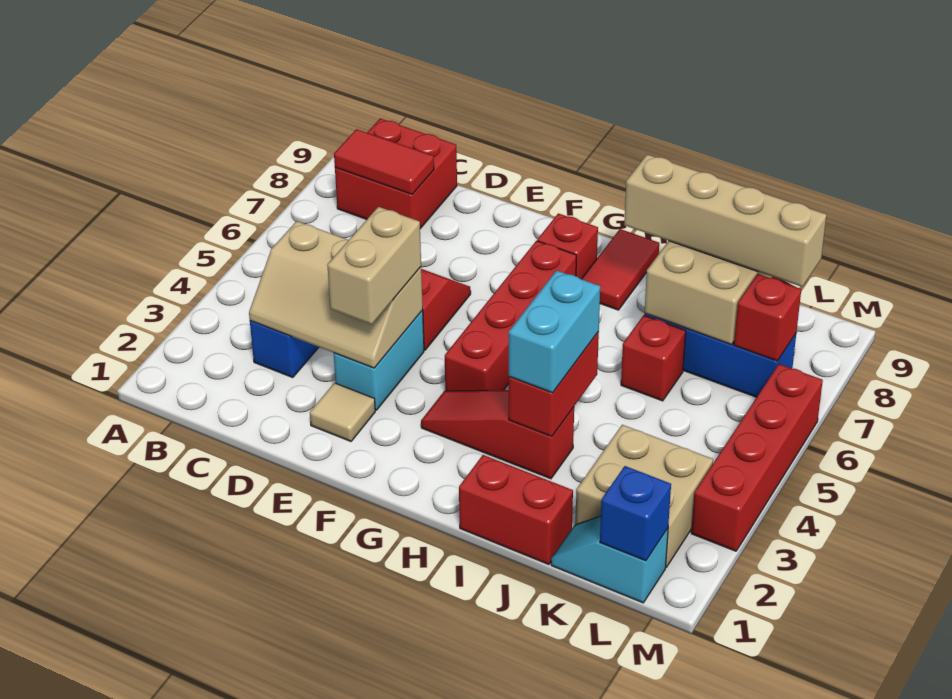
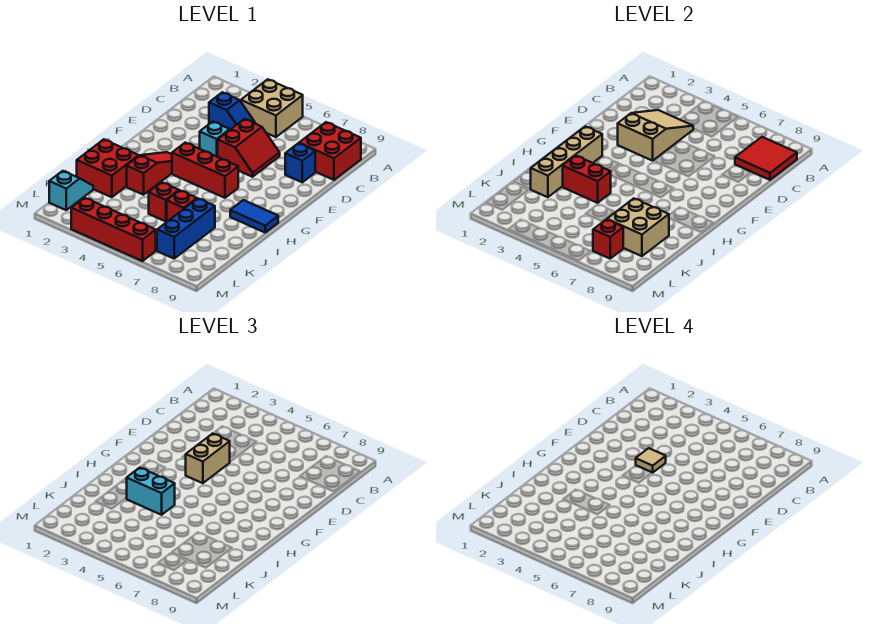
red tile B8:C8 level 2 -> red tile B8:C9 level 2
tan slope C3:E4 level 2 top 4 -> tan slope C3:E4 level 2 top E
tan tile E2 level 1 -> tan tile E4 level 4
cyan brick E3:E4 level 1 -> cyan brick E4 level 1
tan brick E3:E4 level 3 -> tan brick E4:F4 level 3
red brick G4:G7 level 1 -> red brick G4:G6 level 1
red brick G8 level 1 -> red brick J5 level 1
red tile H8:H9 level 1 -> blue tile H8:H9 level 1
red brick I1:J1 level 1 -> red brick I1:J2 level 1
tan brick I8:L8 level 3 -> tan brick G2:J2 level 2
tan brick K2:L3 level 1 -> tan brick A4:B5 level 1
blue brick L1 level 2 -> blue brick D8 level 1

